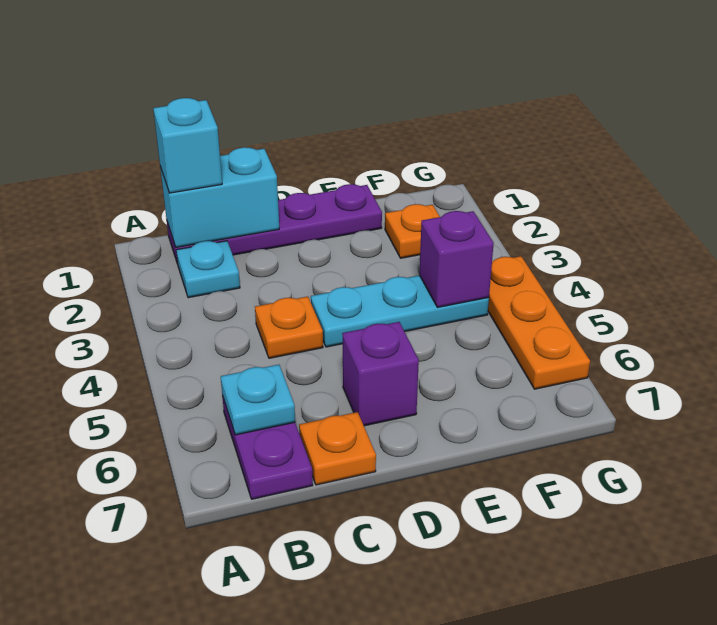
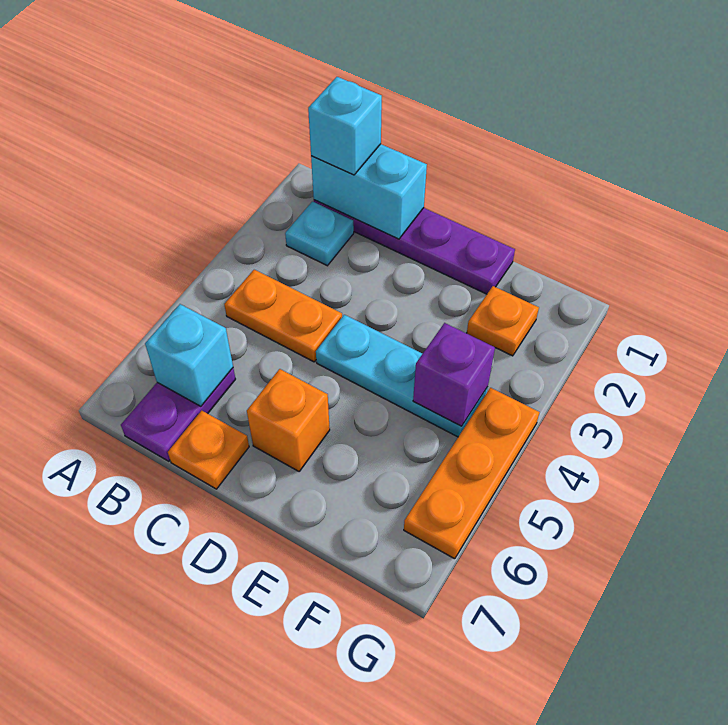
cyan plate B6 level 2 -> cyan brick B6 level 2
orange plate C4 level 1 -> orange plate B4:C4 level 1
purple brick D6 level 1 -> orange brick D6 level 1

